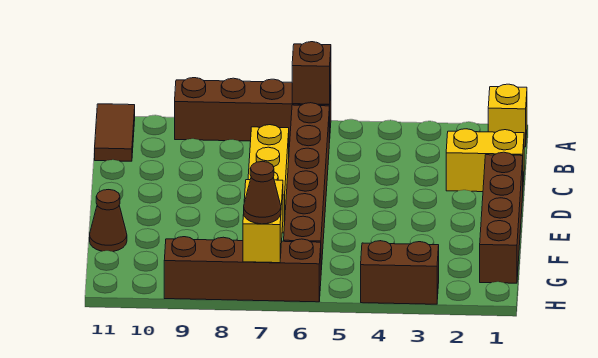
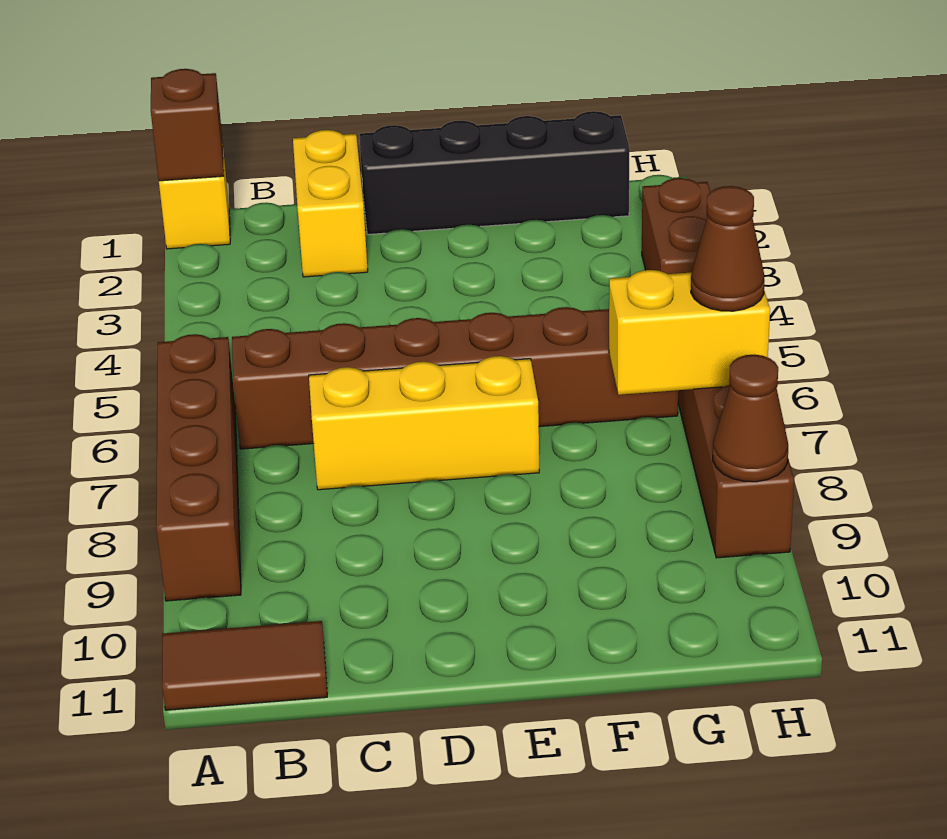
brown brick A6 level 2 -> brown brick A1 level 2
brown brick D1:G1 level 1 -> black brick D1:G1 level 1
brown cone F11 level 1 -> brown cone H9 level 2

